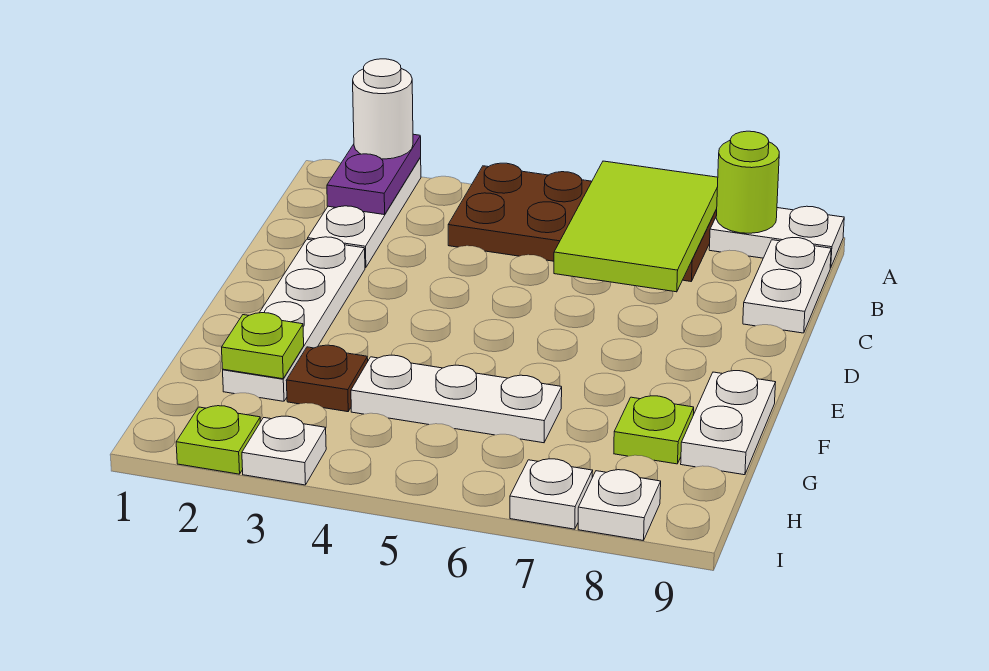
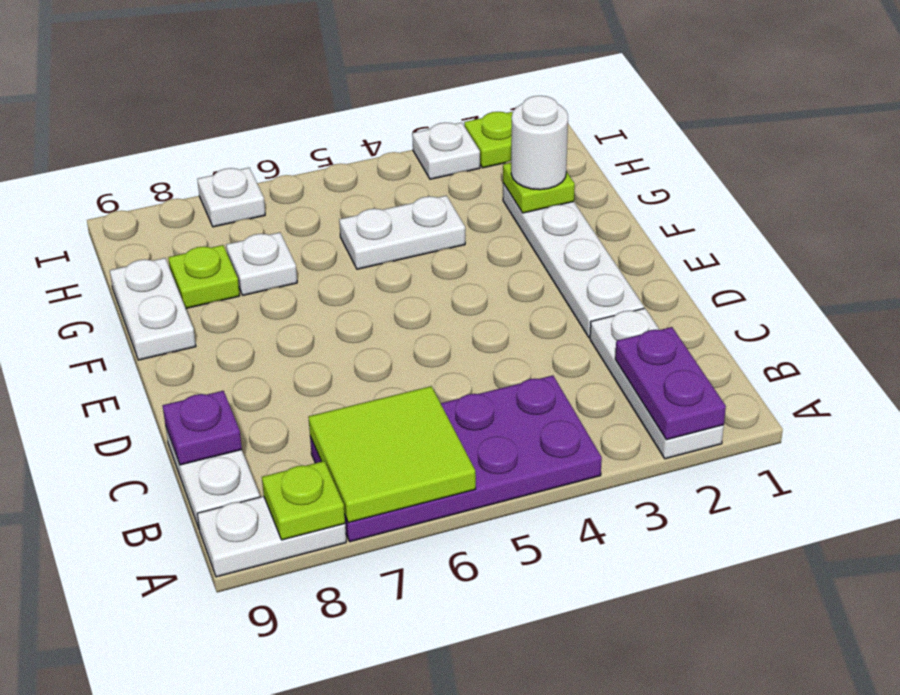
white round brick A2 level 3 -> white round brick G2 level 3
brown plate A4:B7 level 1 -> purple plate A4:B7 level 1
lime tile A6:C7 level 2 -> lime tile A6:B7 level 2
lime round brick A8 level 2 -> lime plate A8 level 2
none -> purple plate C9 level 2
brown plate G3 level 1 -> none
white plate G4:G6 level 1 -> white plate G4:G5 level 1
white plate I8 level 1 -> white plate G7 level 1

